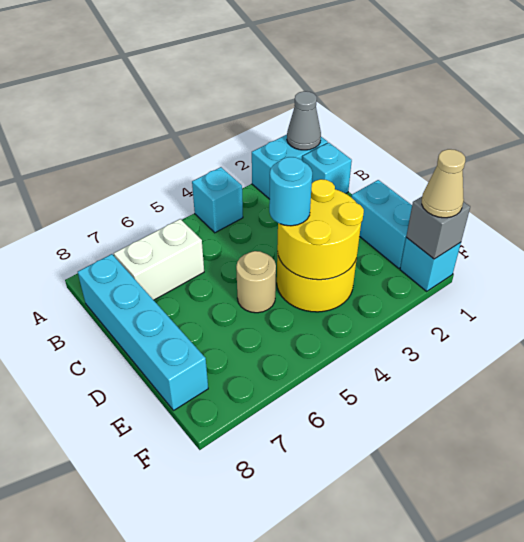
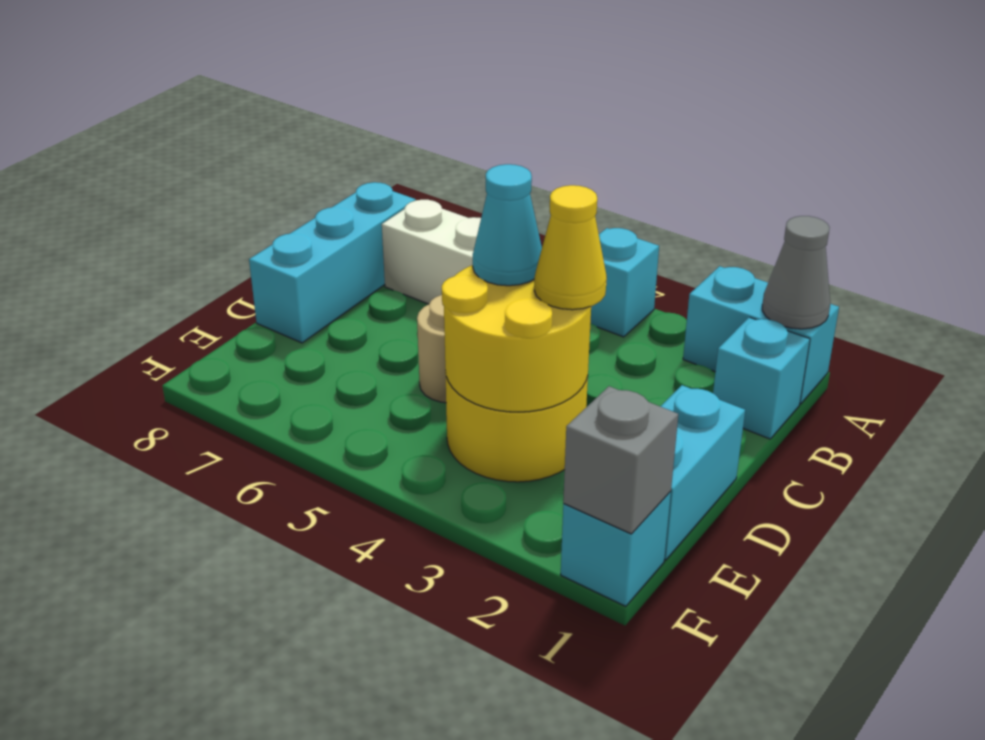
cyan brick B8:E8 level 1 -> cyan brick B8:D8 level 1
none -> yellow cone D3 level 3
cyan round brick D4 level 3 -> cyan cone D4 level 3
tan cone F1 level 3 -> none

